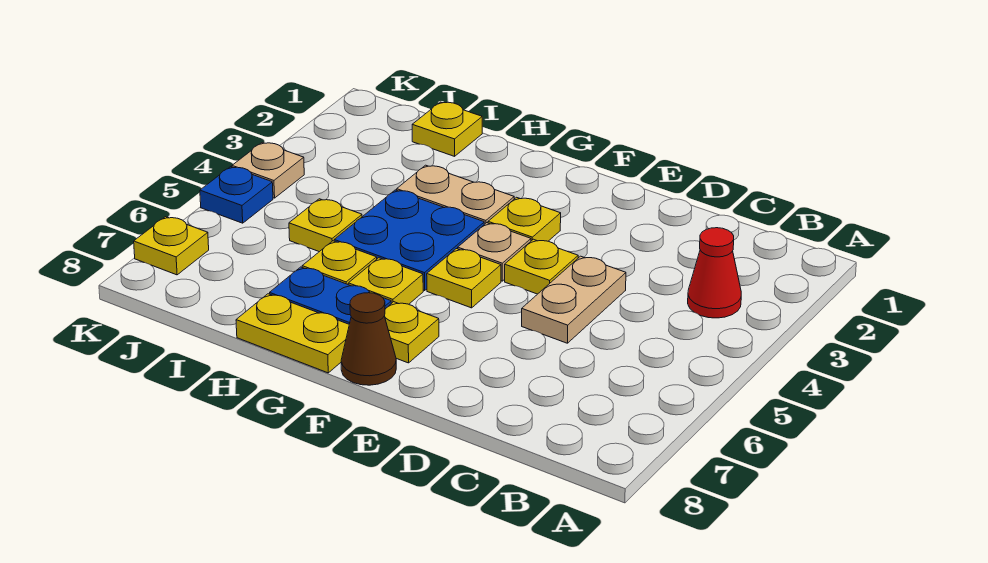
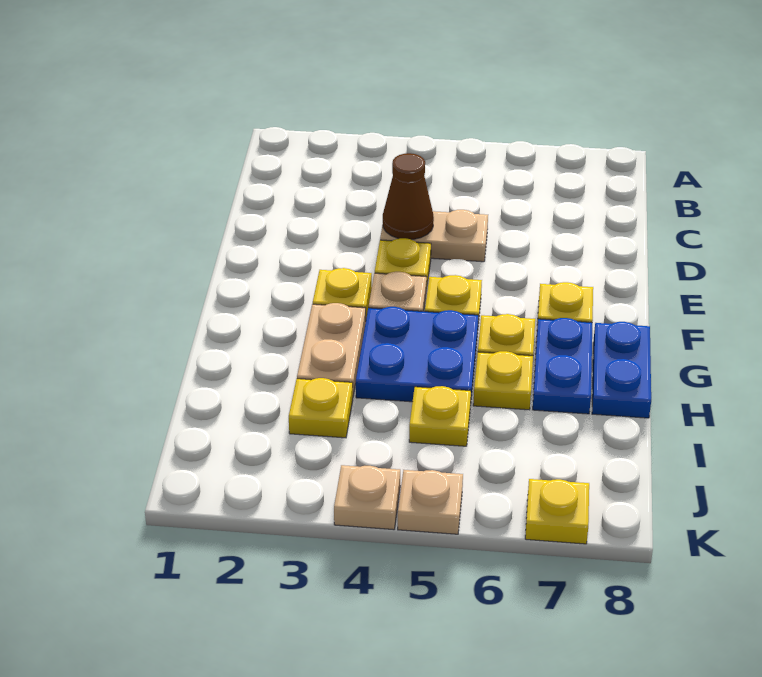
red cone B3 level 1 -> none
brown cone F8 level 1 -> brown cone D4 level 2
yellow plate G8:H8 level 1 -> blue plate G8:H8 level 1
yellow plate I1 level 1 -> yellow plate I3 level 1
blue plate K5 level 1 -> tan plate K5 level 1

